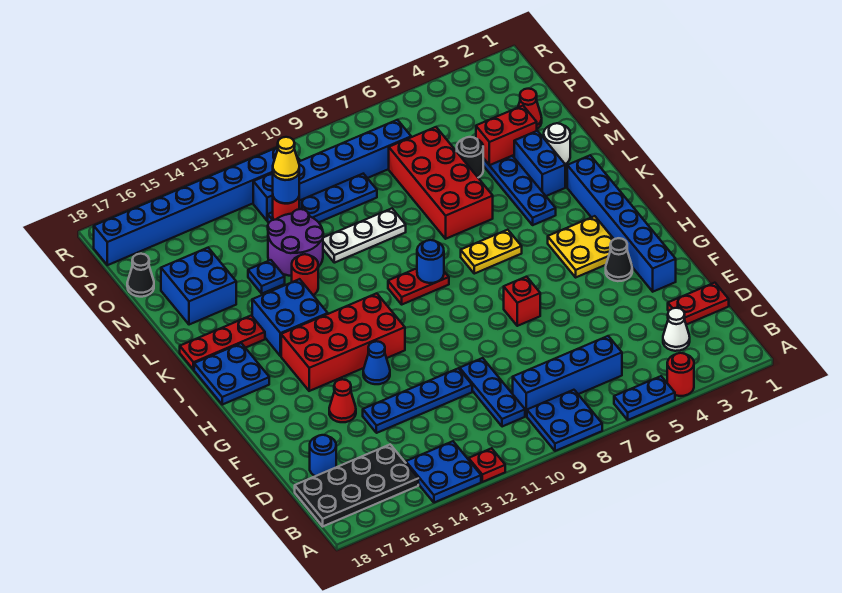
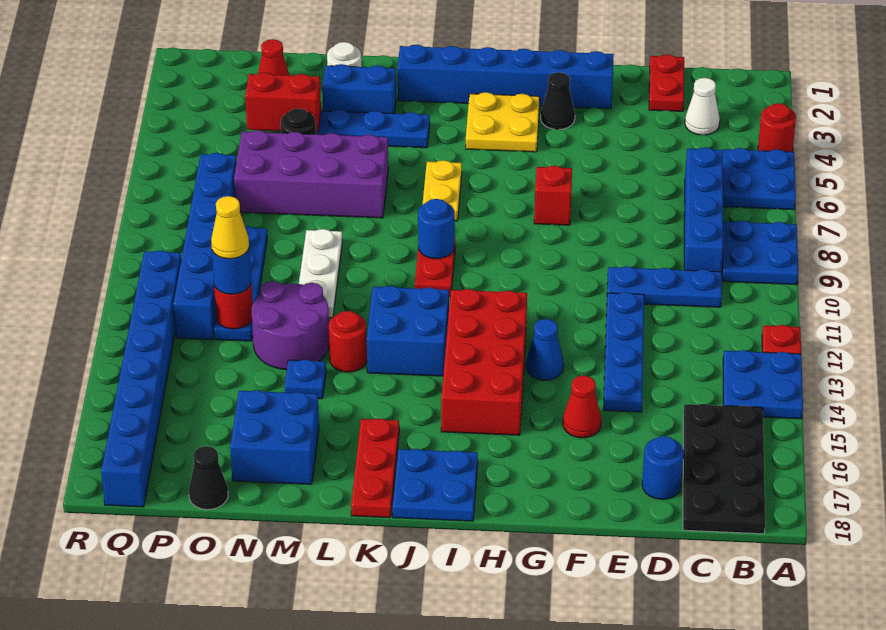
blue plate A5:A6 level 1 -> blue plate A5:B6 level 1
blue brick J14:K15 level 1 -> blue brick J12:K13 level 1
red brick L6:O7 level 1 -> purple brick L6:O7 level 1
red brick N3:N4 level 2 -> red brick N4:O4 level 2

